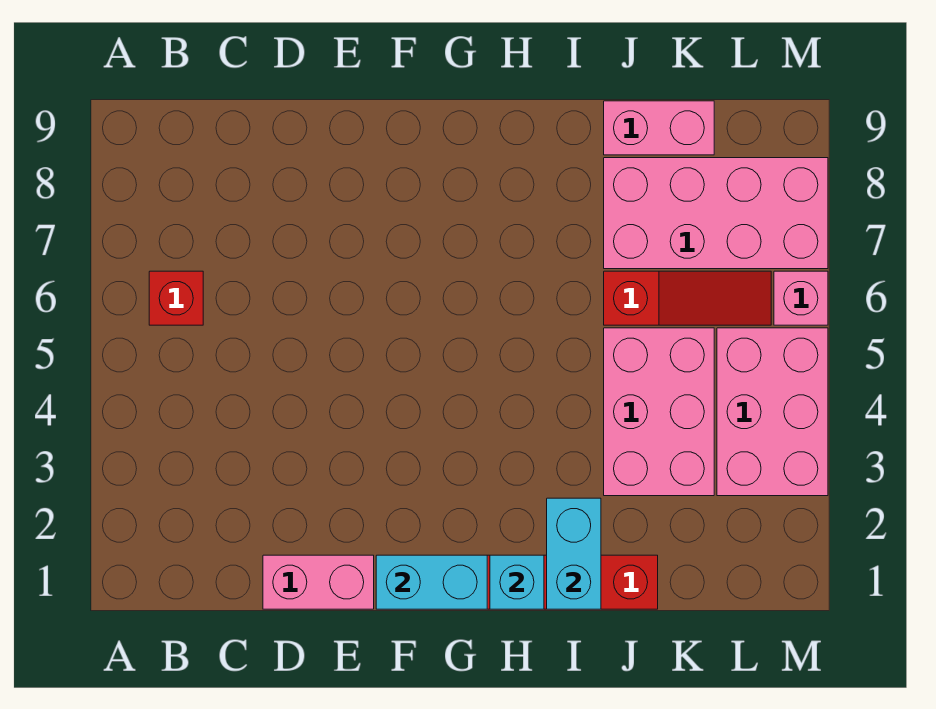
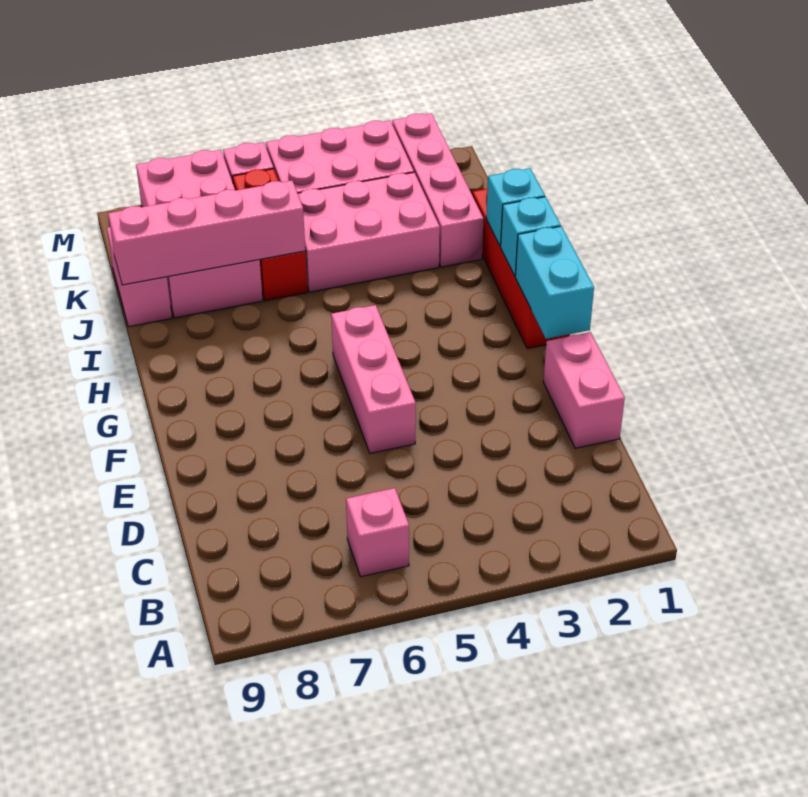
red brick B6 level 1 -> pink brick B6 level 1
none -> pink brick E5:G5 level 1
cyan brick I1:I2 level 2 -> cyan brick I1 level 2
none -> pink brick J2:M2 level 1
red slope J6:L6 level 1 top J -> red brick J6:L6 level 1
none -> pink brick J6:J9 level 2

